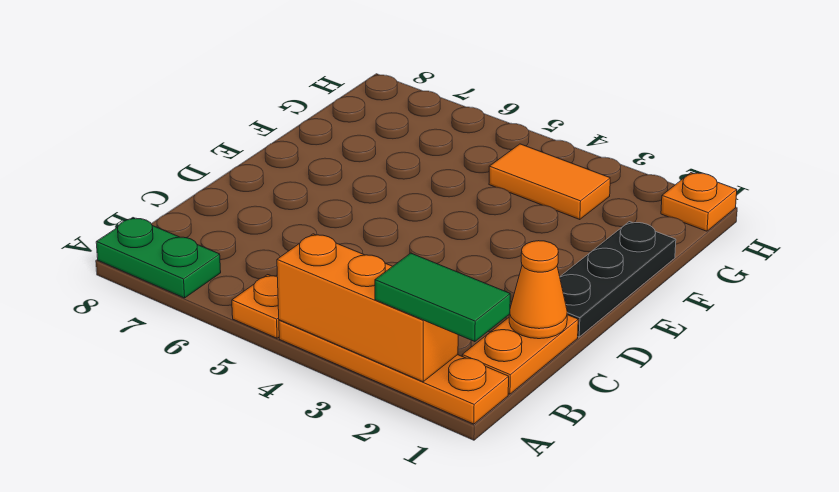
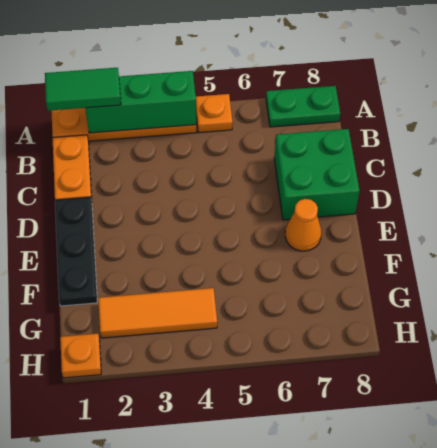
orange brick A2:A4 level 2 -> green brick A2:A4 level 2
orange cone C1 level 2 -> orange cone E7 level 1
none -> green brick C7:D8 level 1
orange tile G3:G4 level 1 -> orange tile G2:G4 level 1

